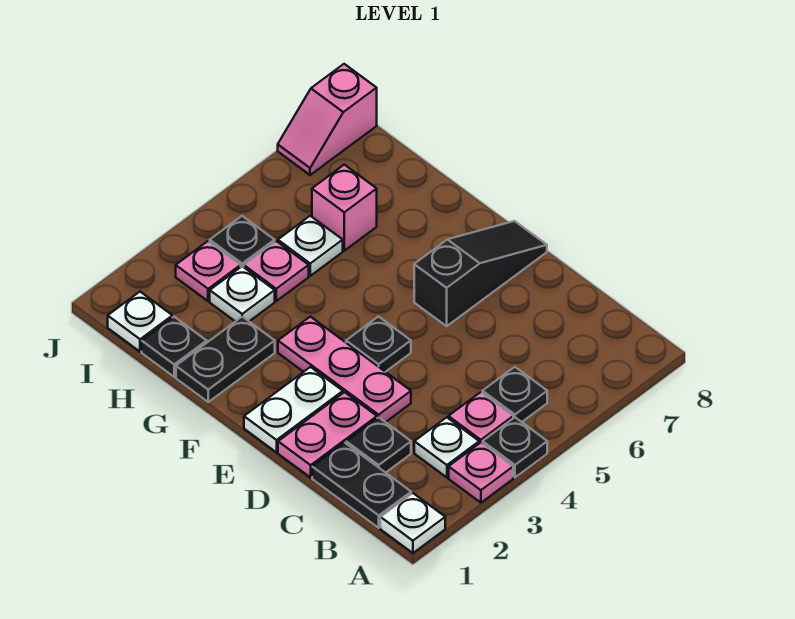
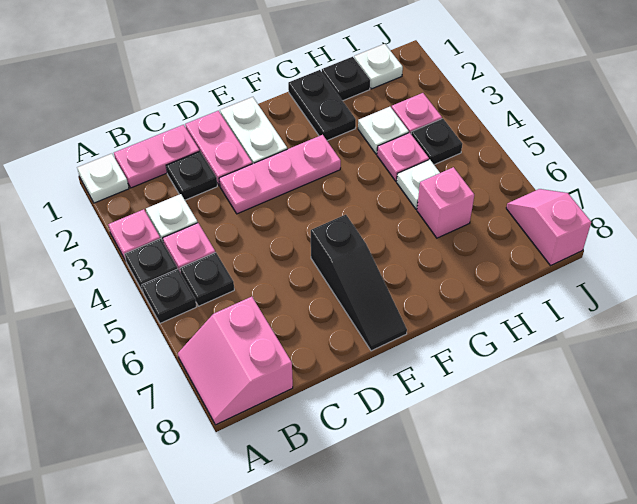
none -> pink slope A7:B8 level 1 top B
black plate B1:C1 level 1 -> pink plate B1:C1 level 1
black plate E4 level 1 -> black plate A5 level 1

